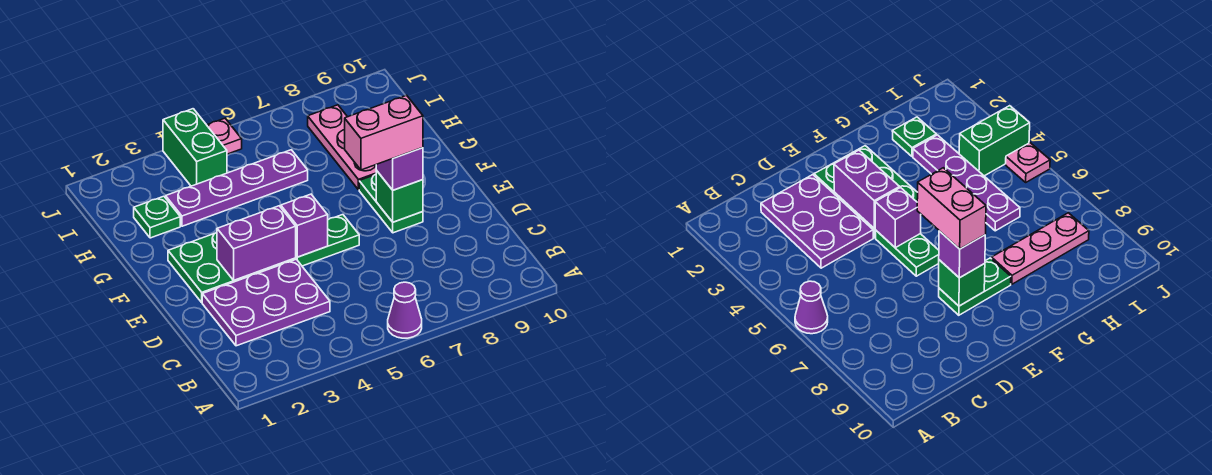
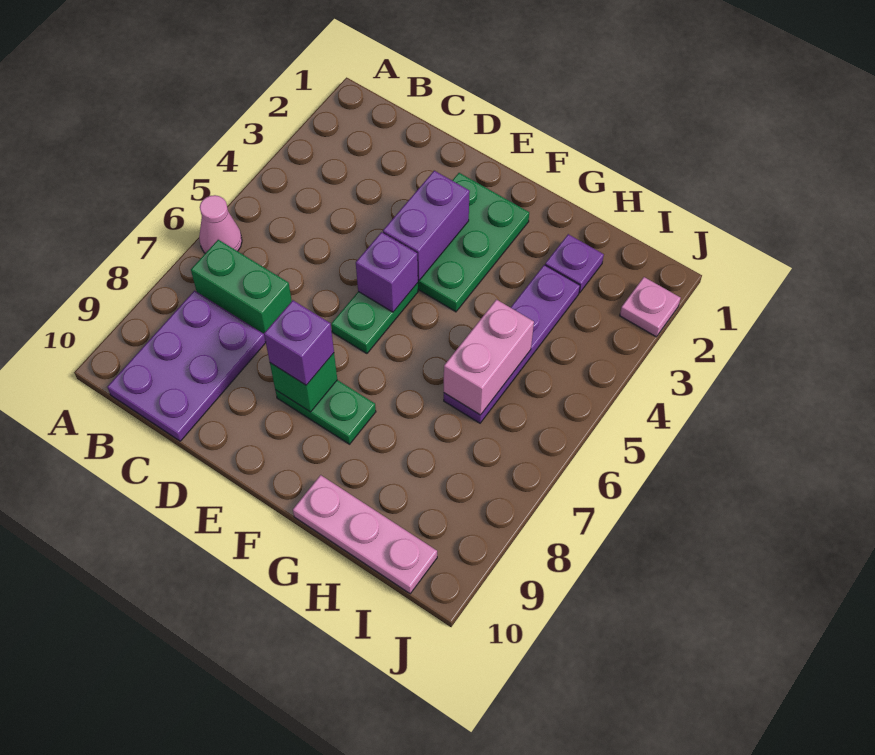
purple cone A6 level 1 -> pink cone A6 level 1
purple plate C2:D4 level 1 -> purple plate B8:C10 level 1
pink brick E7:E8 level 4 -> pink brick H5:H6 level 2
pink plate G8:I8 level 1 -> pink plate G10:I10 level 1
green plate H2 level 1 -> purple plate H2 level 1
green brick I4:J4 level 1 -> green brick B7:C7 level 1
pink plate J5 level 1 -> pink plate J2 level 1

